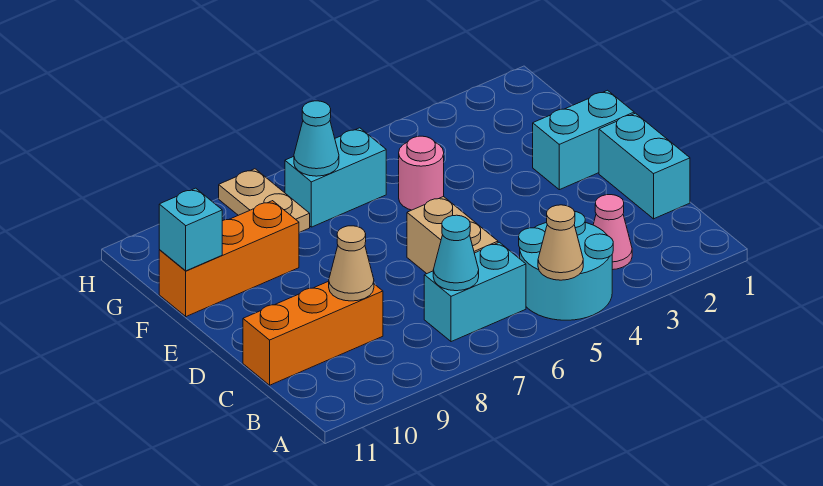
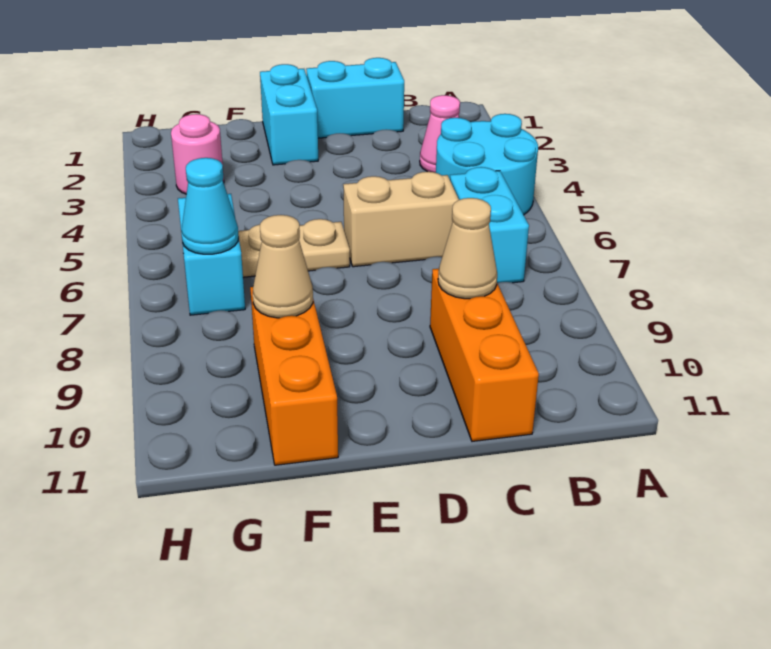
tan cone A5 level 2 -> tan cone F9 level 2
cyan cone B7 level 2 -> none
pink round brick F5 level 1 -> pink round brick G3 level 1
cyan brick F11 level 2 -> none
tan plate G8:H8 level 1 -> tan plate E6:F6 level 1

